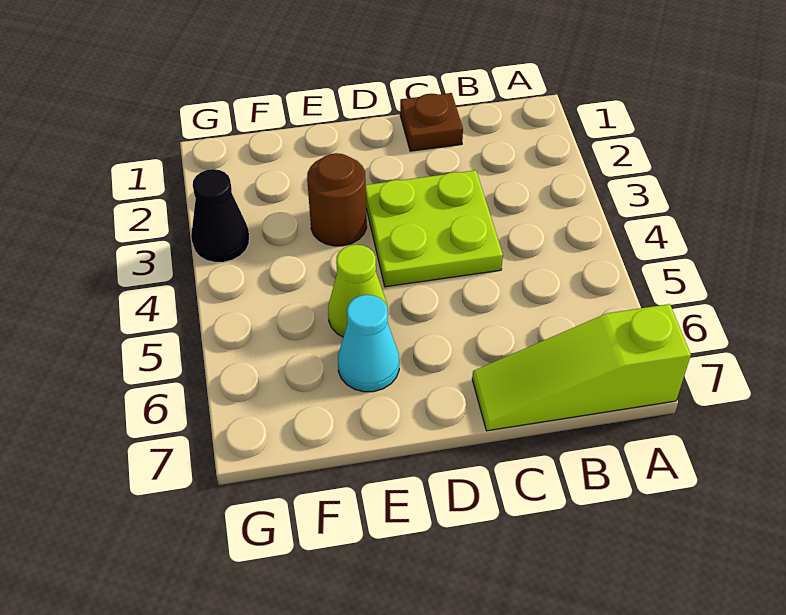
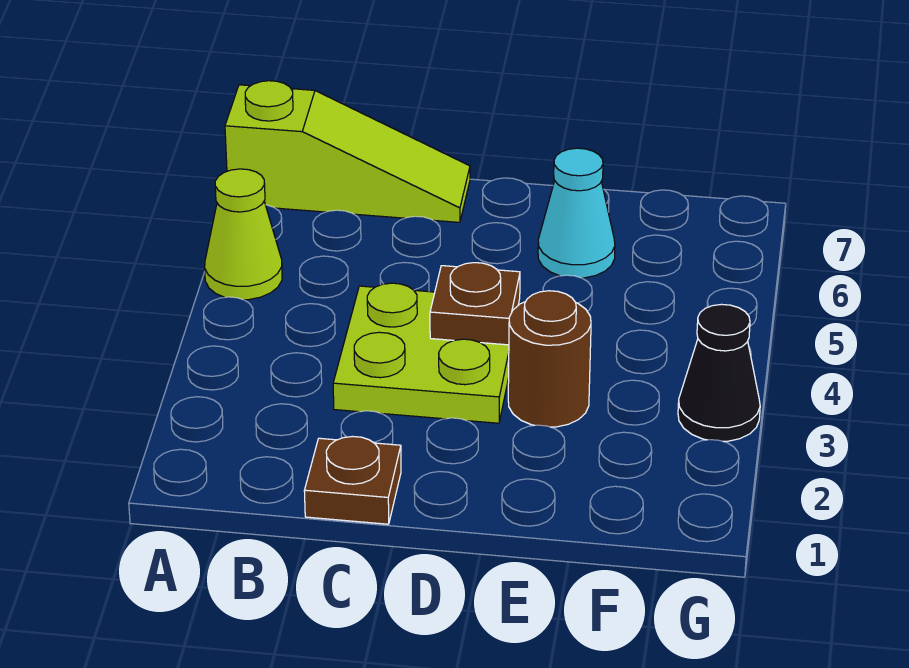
none -> brown plate D4 level 2
lime cone E5 level 1 -> lime cone A5 level 1

